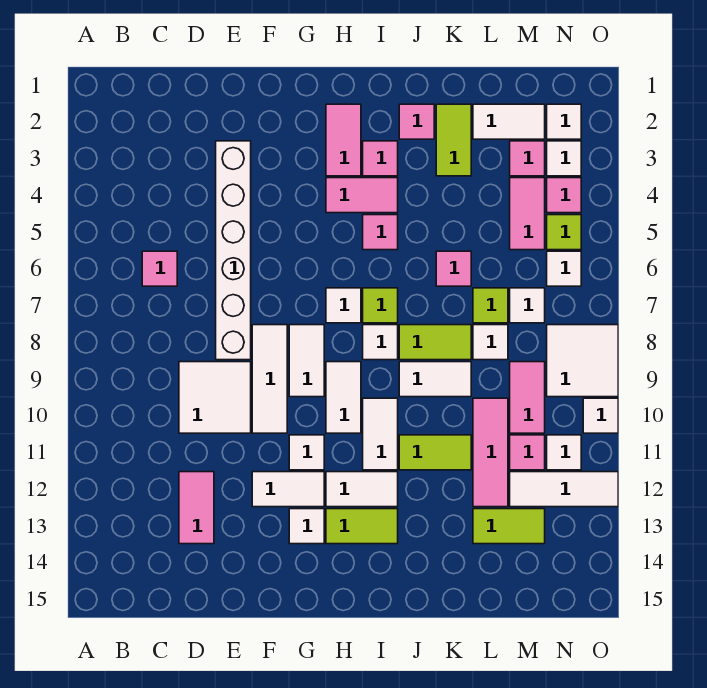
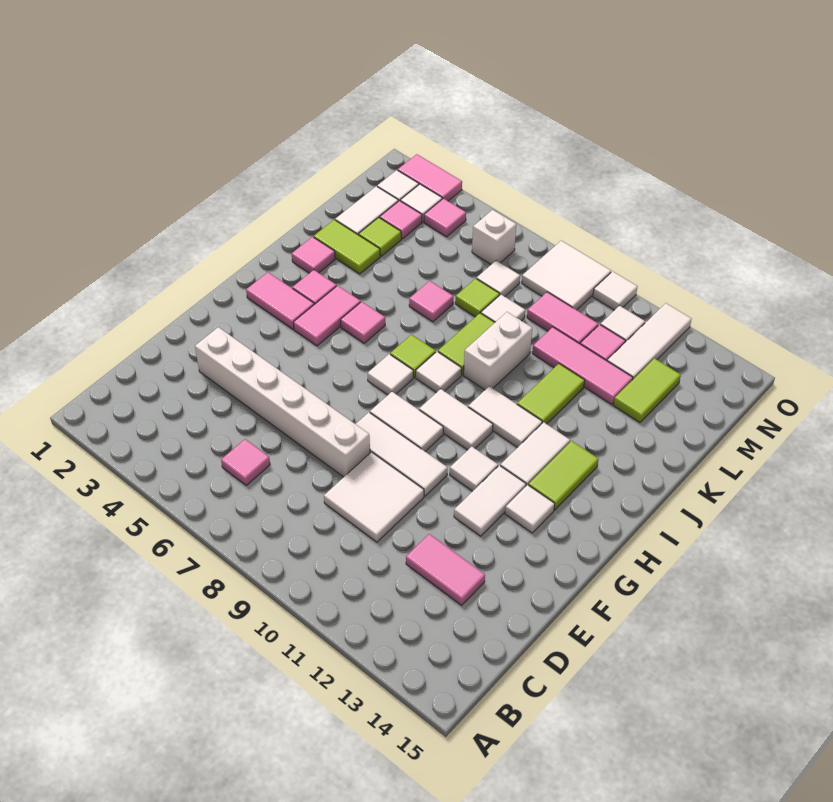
white tile J9:K9 level 1 -> white brick J9:K9 level 1
pink tile M4:M5 level 1 -> pink tile O2:O3 level 1
lime tile N5 level 1 -> lime tile L3 level 1
white tile N6 level 1 -> white brick N6 level 1

